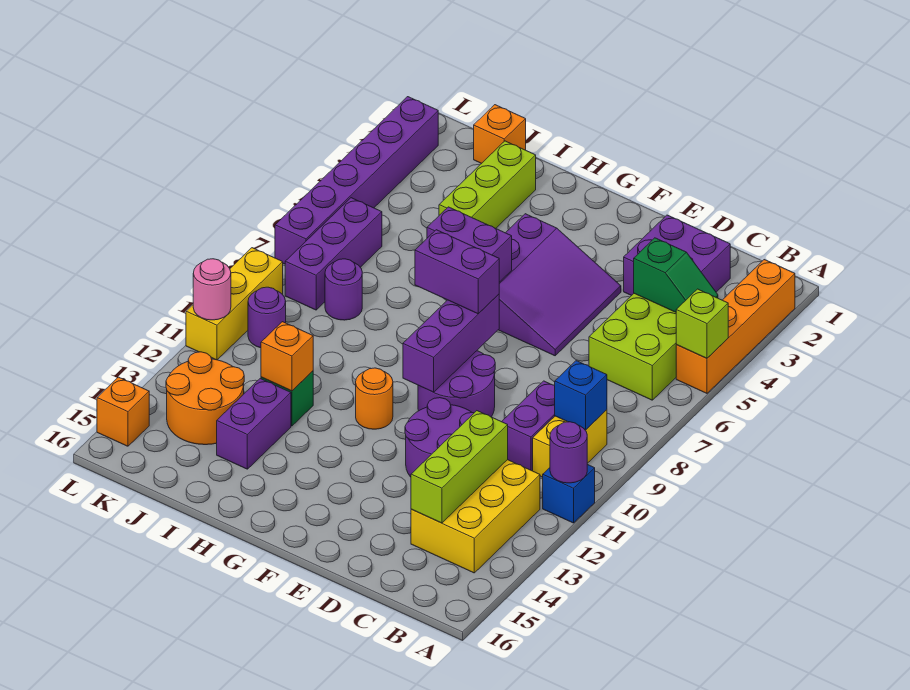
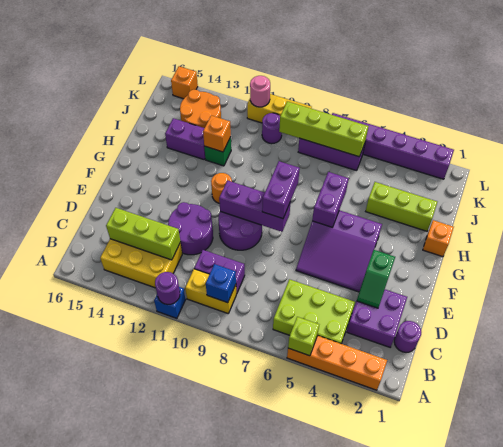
green slope B4:C4 level 2 top C -> green slope D3:E3 level 2 top E
orange brick J1 level 1 -> orange brick H1 level 1
purple round brick J8 level 1 -> purple round brick C1 level 1
none -> lime brick K6:K9 level 2

